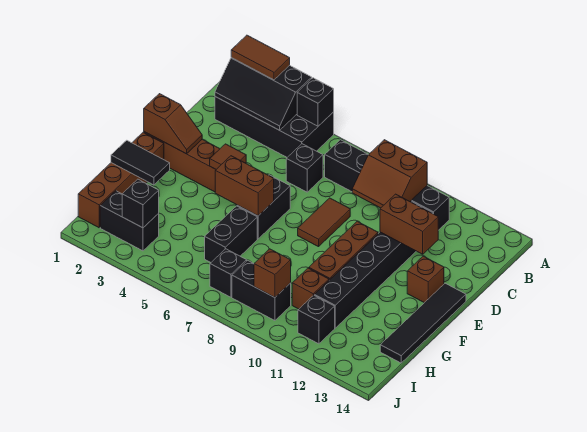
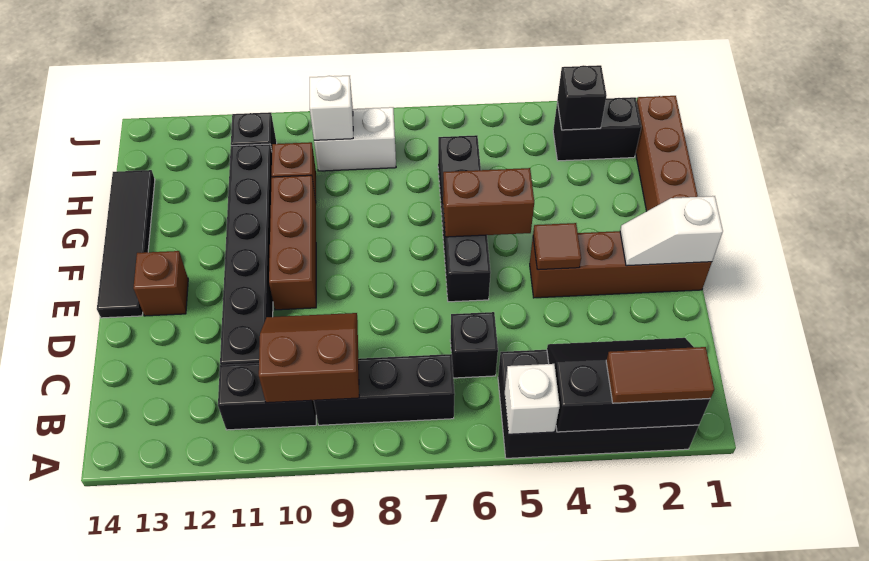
black brick A5 level 2 -> white brick A5 level 2
brown tile D8:E8 level 1 -> none
brown brick D11:D12 level 2 -> none
brown slope E1:E2 level 2 top 1 -> white slope E1:E2 level 2 top 1
black tile G1:G2 level 2 -> none
black brick I7 level 1 -> none
black brick I8:I9 level 1 -> white brick I8:I9 level 1
brown brick I9 level 2 -> white brick I9 level 2

